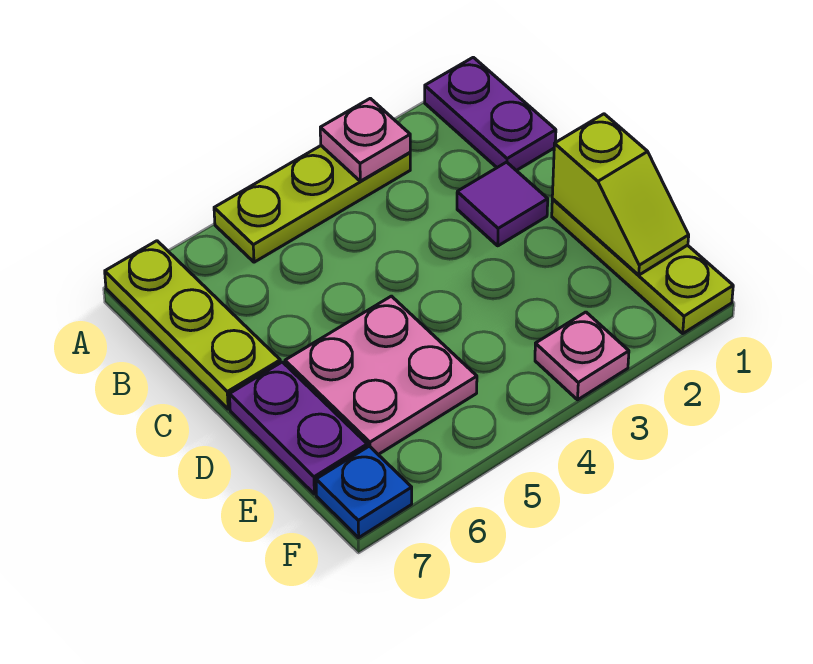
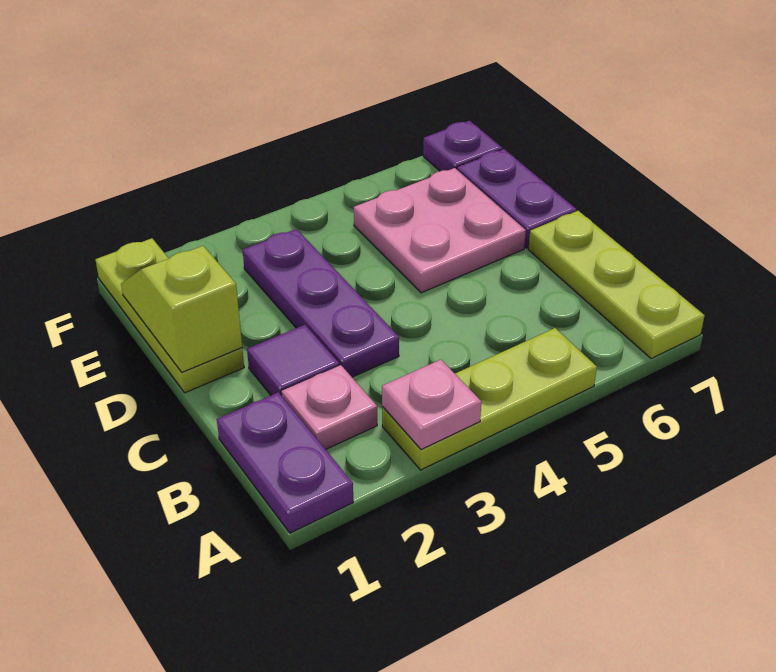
none -> purple plate C3:E3 level 1
pink plate F3 level 1 -> pink plate B2 level 1
blue plate F7 level 1 -> purple plate F7 level 1

